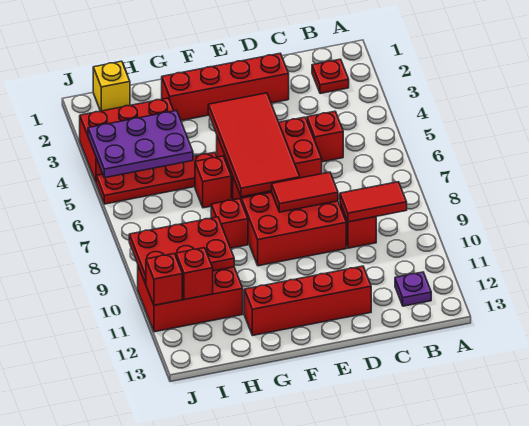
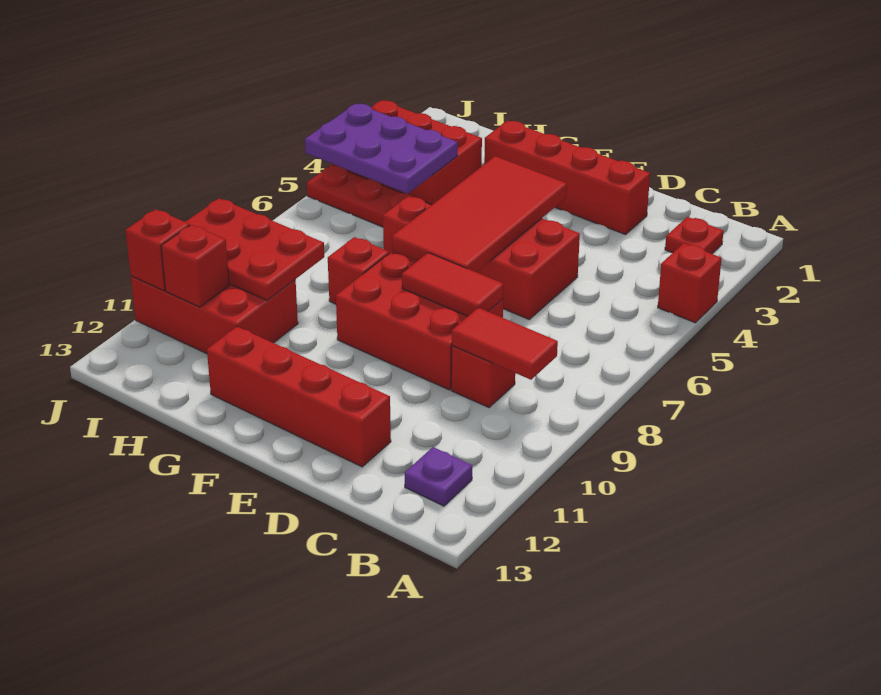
red brick C5 level 1 -> red brick A4 level 1
yellow brick I1 level 1 -> none

